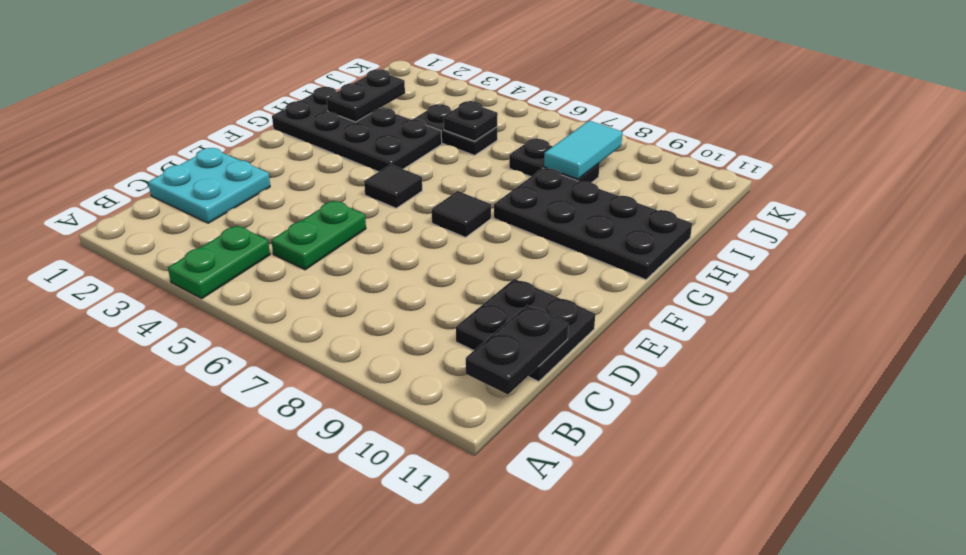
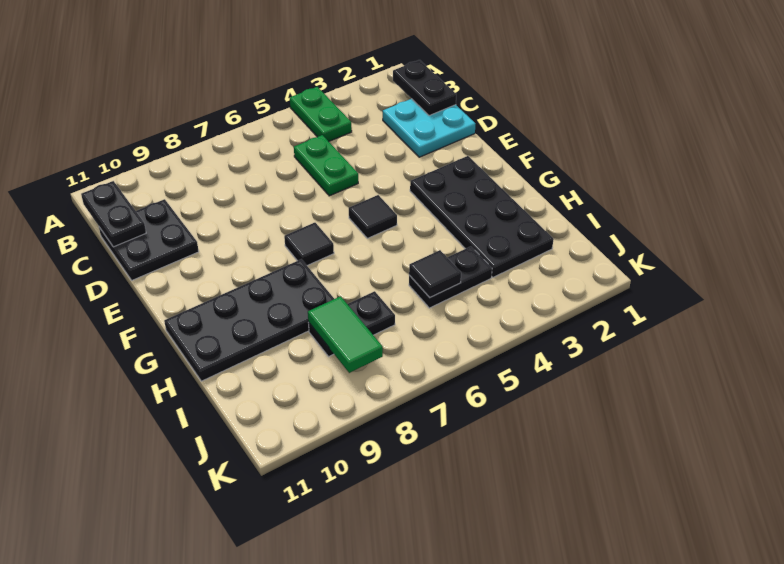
black plate G1:H4 level 1 -> black plate F2:I3 level 1
black plate H2:I2 level 2 -> black plate B1:C1 level 2
black plate I5 level 2 -> black tile I5 level 2
cyan tile I8:J8 level 2 -> green tile I8:J8 level 2

